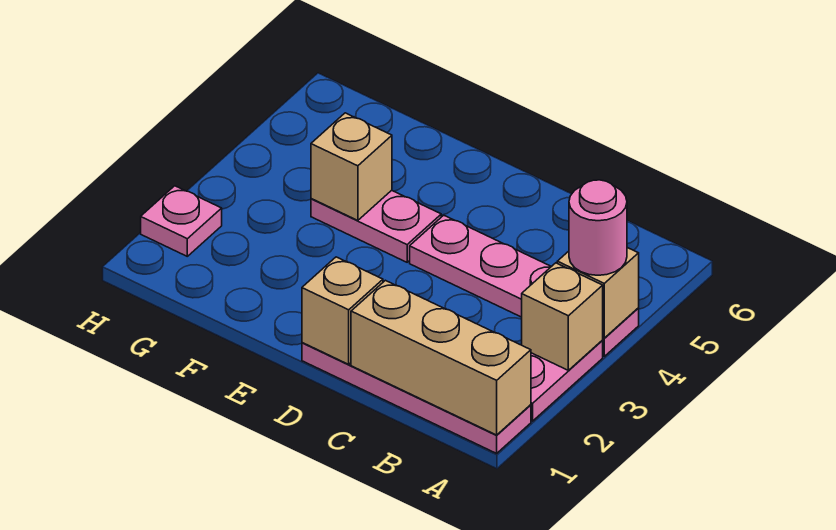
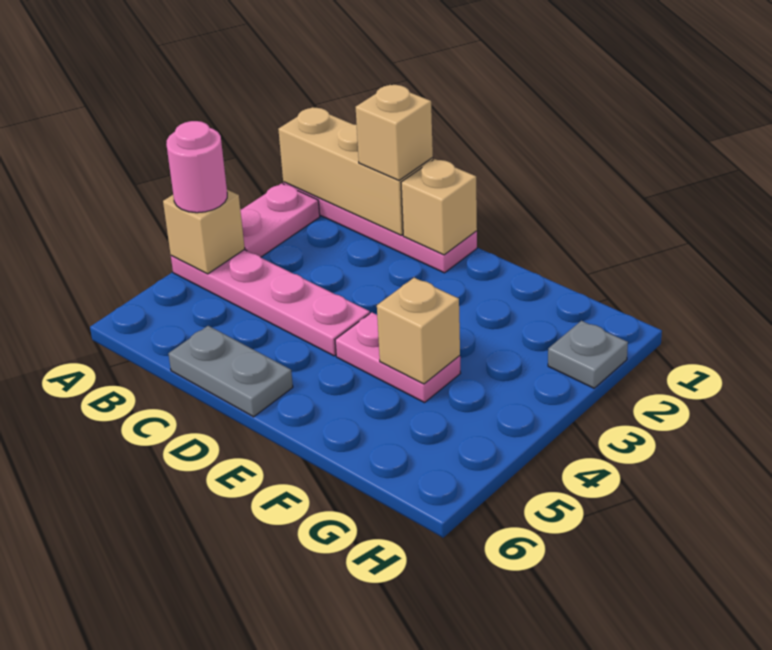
tan brick A3 level 2 -> tan brick C1 level 3
none -> grey plate C6:D6 level 1
pink plate H2 level 1 -> grey plate H2 level 1

